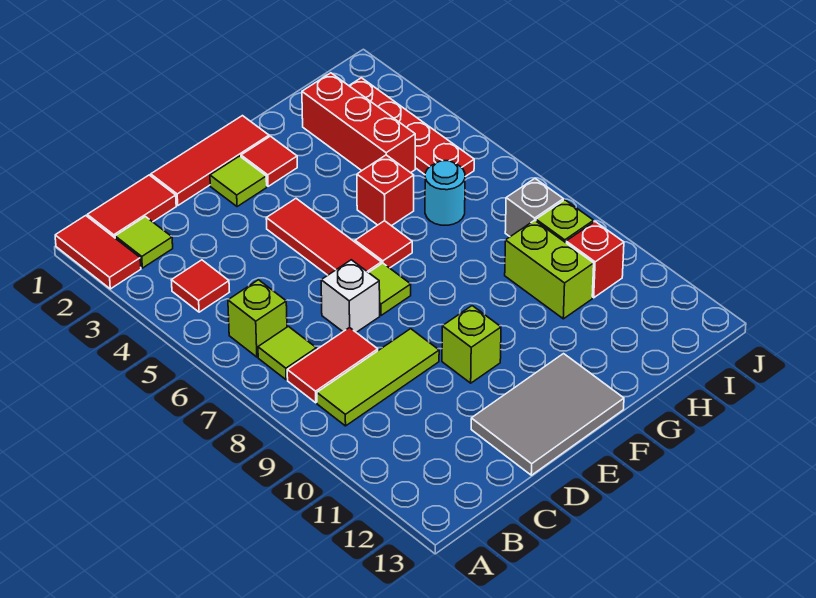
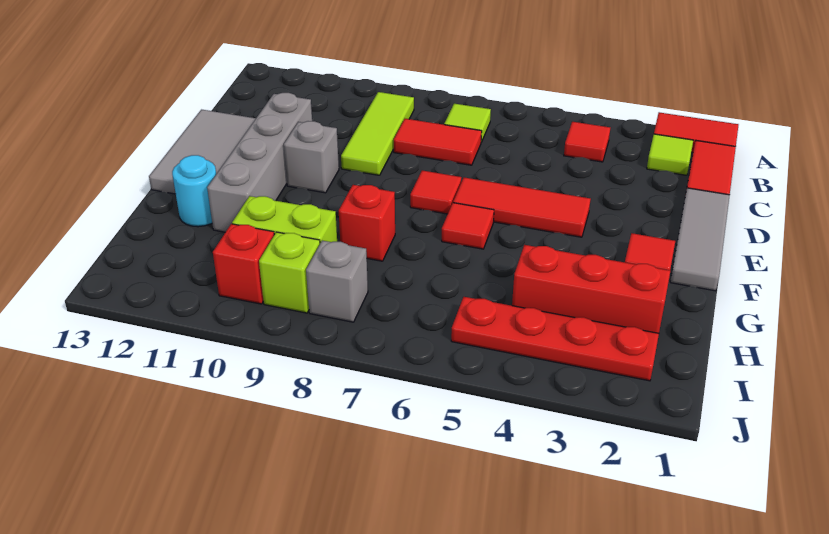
lime brick B6 level 1 -> none
red tile B8:C8 level 1 -> red tile C7:C8 level 1
red tile D1:F1 level 1 -> grey tile D1:F1 level 1
white brick D7 level 1 -> none
none -> grey brick D11:G11 level 1
lime tile E2 level 1 -> none
lime tile E7 level 1 -> red tile E7 level 1
lime brick E10 level 1 -> grey brick E10 level 1
red brick G5 level 1 -> red brick G8 level 1
cyan round brick H6 level 1 -> cyan round brick G12 level 1

